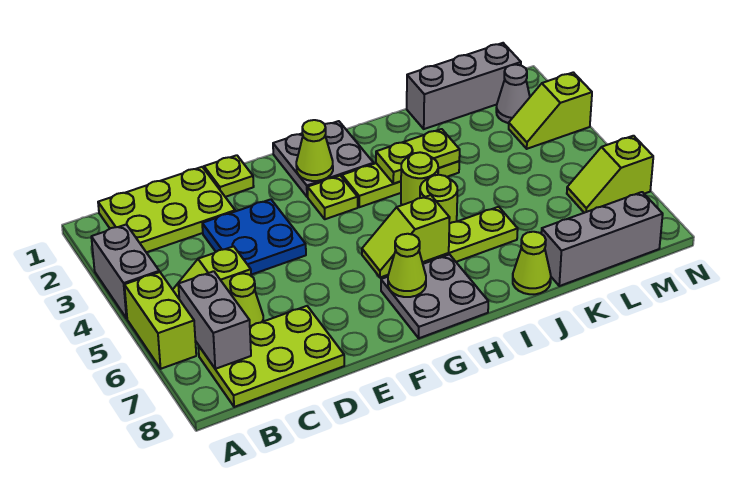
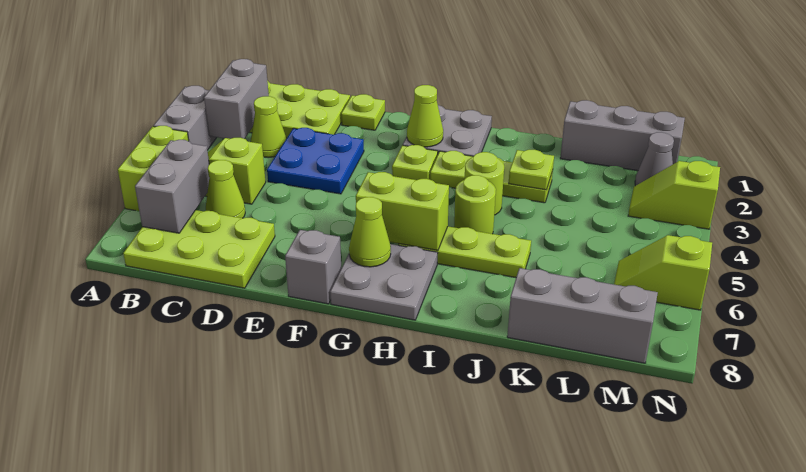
none -> grey brick B2:B3 level 2
none -> grey brick F8 level 1
lime slope G6:H6 level 2 top H -> lime brick G6:H6 level 2
lime plate I3:J3 level 2 -> lime plate J3 level 2
lime cone J8 level 1 -> lime cone C3 level 1

